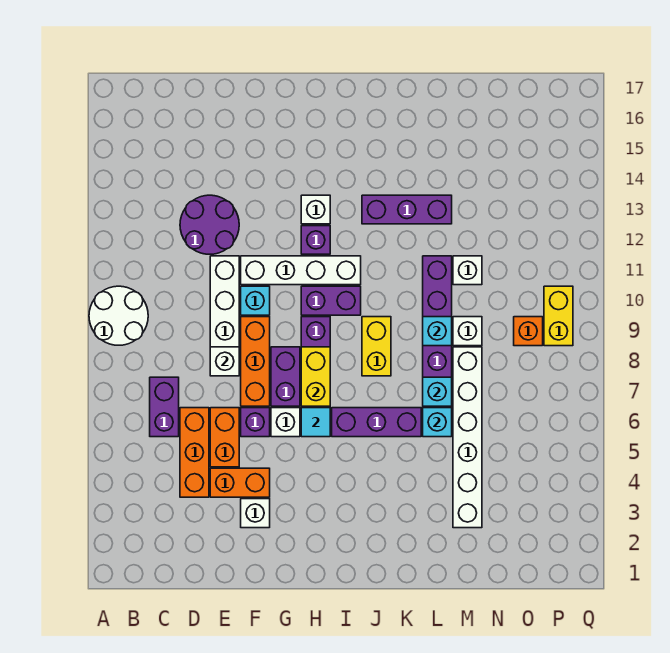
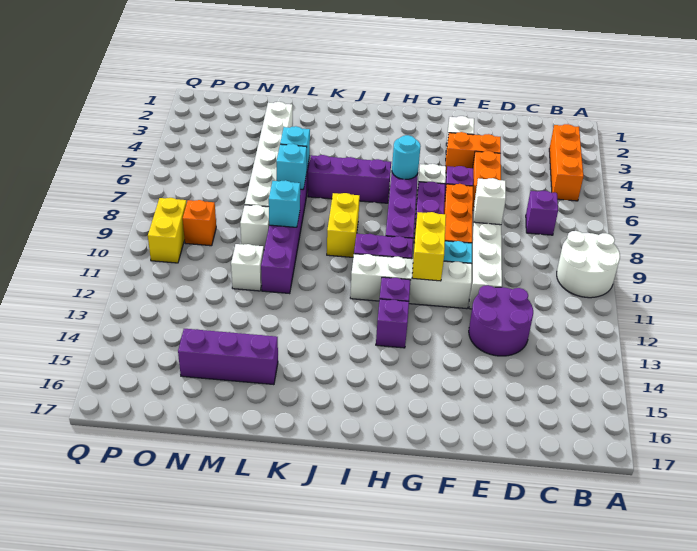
purple brick C6:C7 level 1 -> purple brick C7 level 1
orange brick D4:D6 level 1 -> orange brick B3:B5 level 1
cyan tile H6 level 2 -> cyan round brick H6 level 2
yellow brick H7:H8 level 2 -> yellow brick G10:G11 level 2
white brick H13 level 1 -> purple brick H13 level 1
purple brick J13:L13 level 1 -> purple brick L15:N15 level 1

